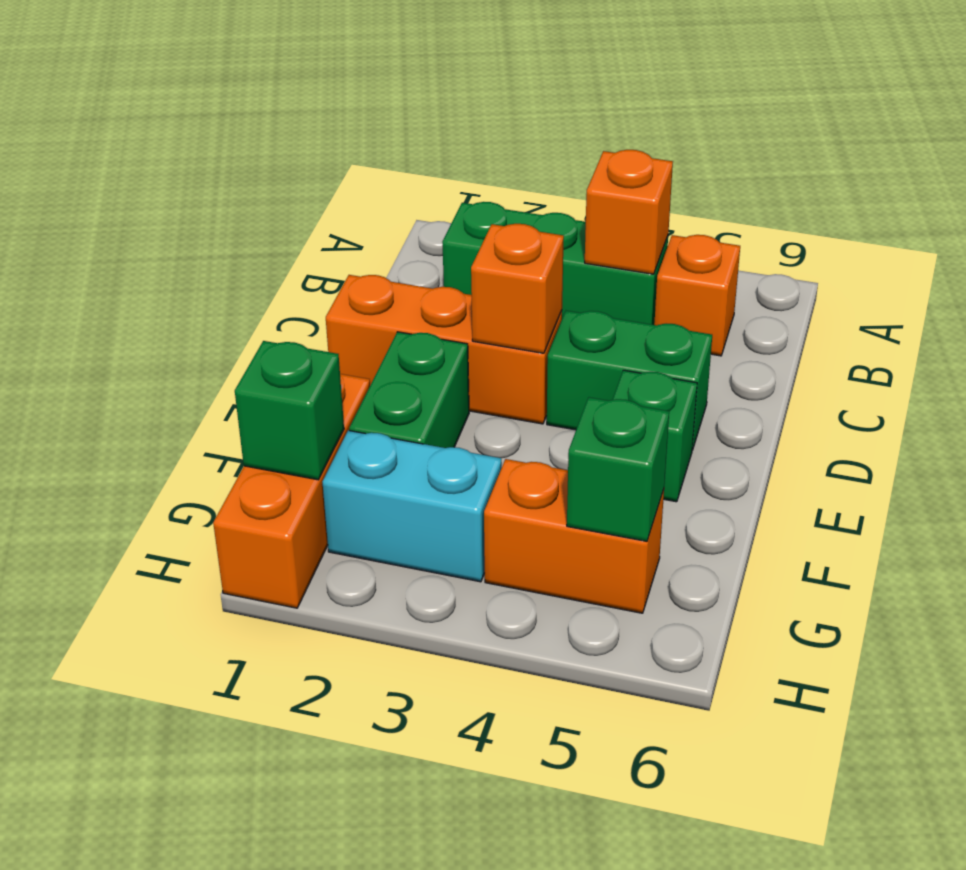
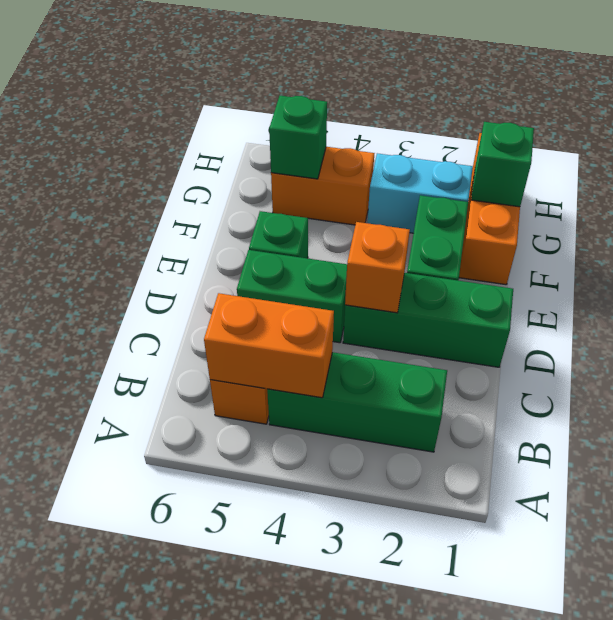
orange brick B4 level 2 -> orange brick B4:B5 level 2
orange brick D1:D3 level 1 -> green brick D1:D3 level 1

